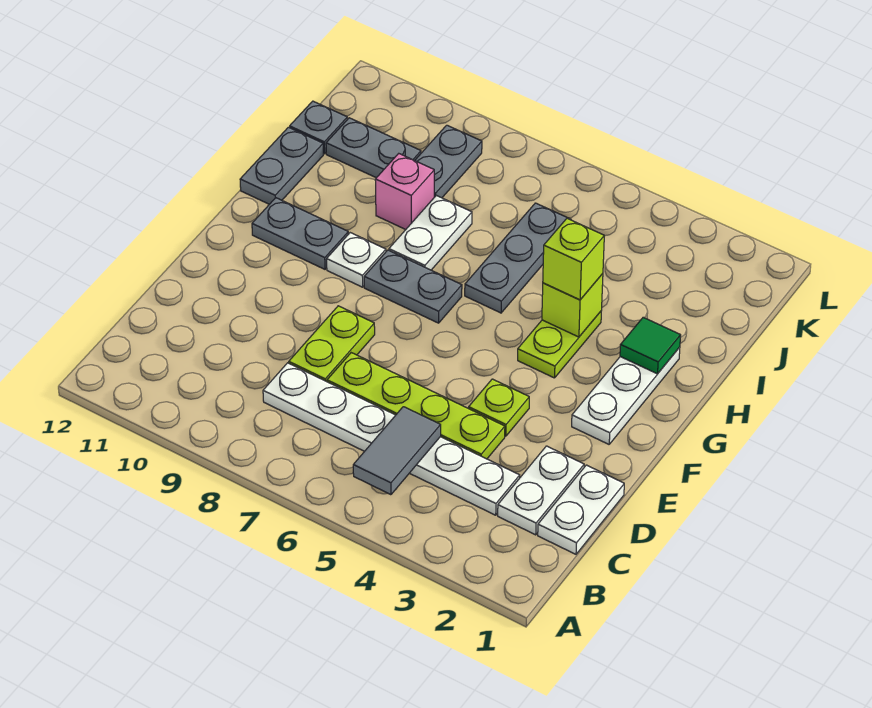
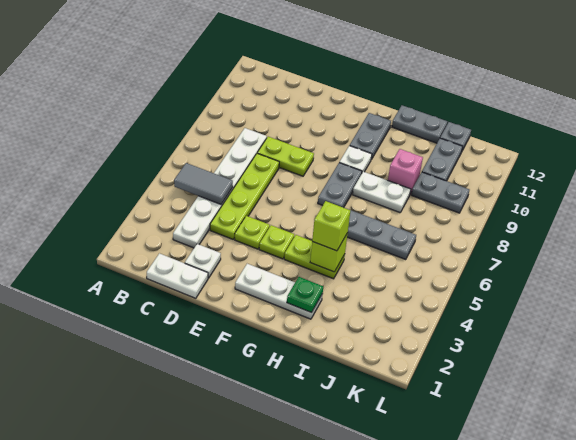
white plate C2:D2 level 1 -> white plate D2 level 1
none -> lime plate F4 level 1
green tile H2 level 2 -> green plate H2 level 2

